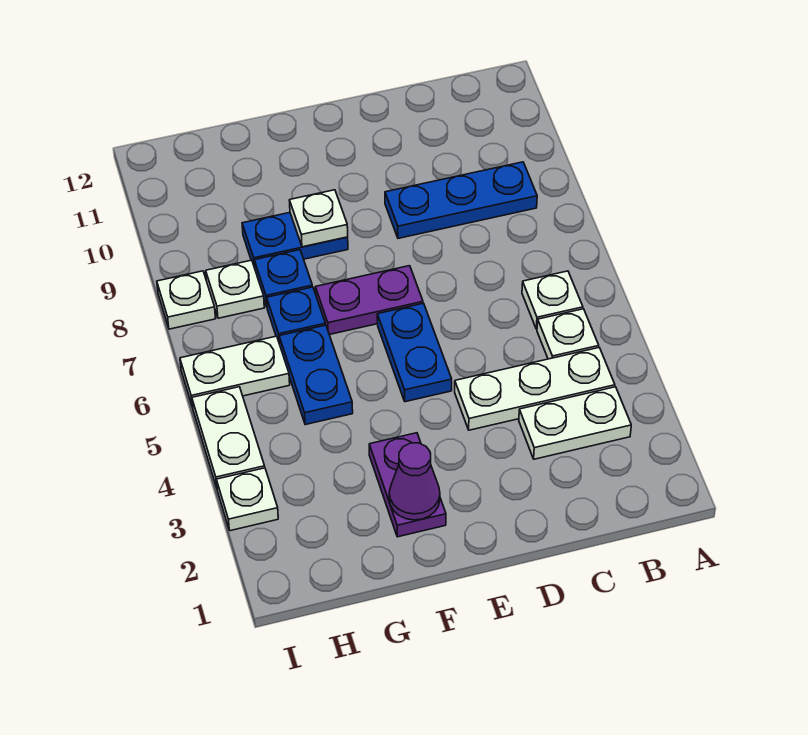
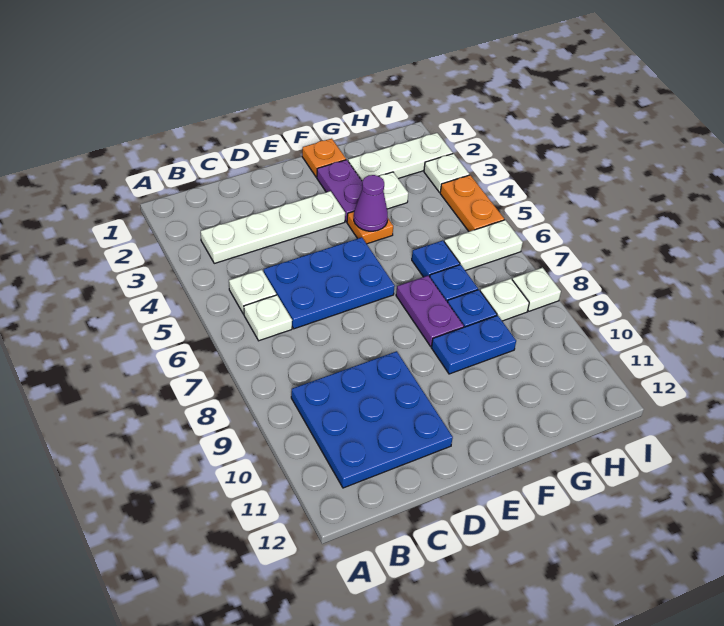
white plate B3:C3 level 1 -> white plate B3:E3 level 1
white plate B4:D4 level 1 -> white plate G2:I2 level 1
blue plate B9:D9 level 1 -> blue plate B9:D11 level 1
blue plate E5:E6 level 1 -> blue plate C5:E6 level 1
purple plate E7:F7 level 1 -> purple plate F7:F8 level 1
none -> orange plate F1 level 1
purple cone F2 level 2 -> purple cone F4 level 2
none -> orange plate F4 level 1
white plate F9 level 2 -> white plate G3 level 1
blue plate G5:G6 level 1 -> blue plate G6 level 1
white plate I4:I5 level 1 -> orange plate I4:I5 level 1

